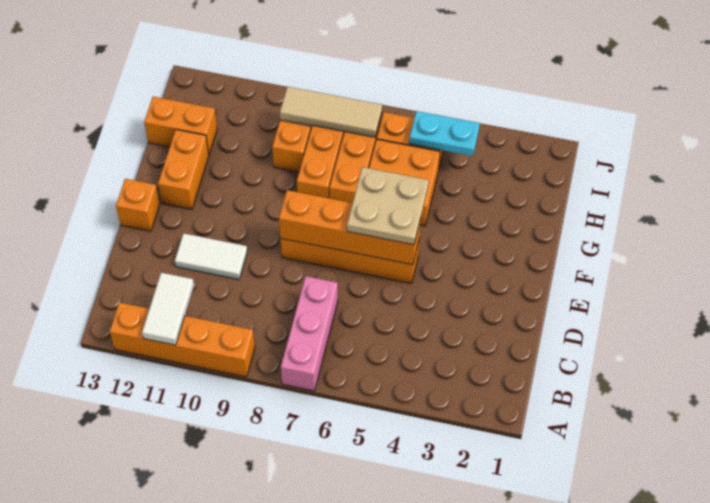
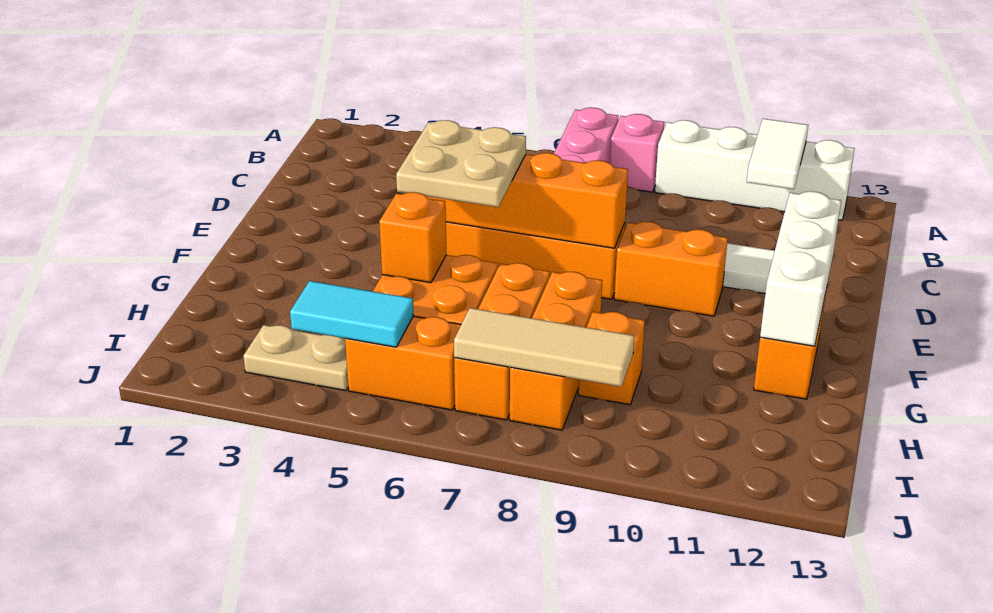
none -> pink brick A8 level 1
orange brick A9:A12 level 1 -> white brick A9:A12 level 1
none -> white brick E12:G12 level 2
orange brick E13 level 1 -> orange brick G5 level 2
orange brick H12:H13 level 1 -> orange brick E9:E10 level 1
none -> tan plate I3:I4 level 1
cyan plate I4:I5 level 2 -> cyan tile I4:I5 level 2

